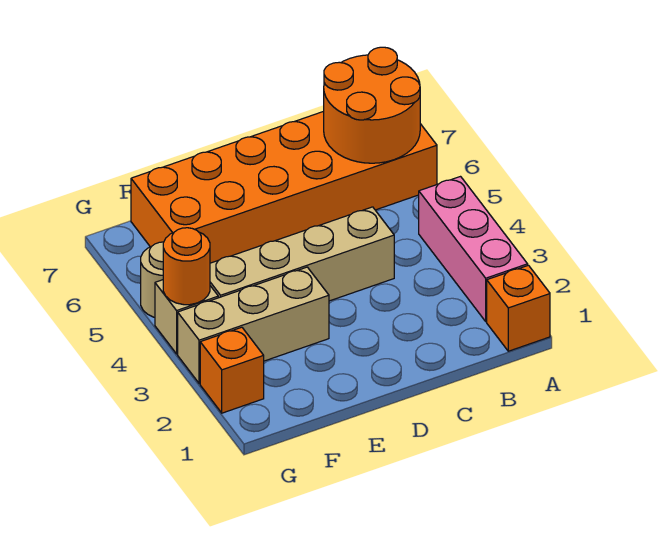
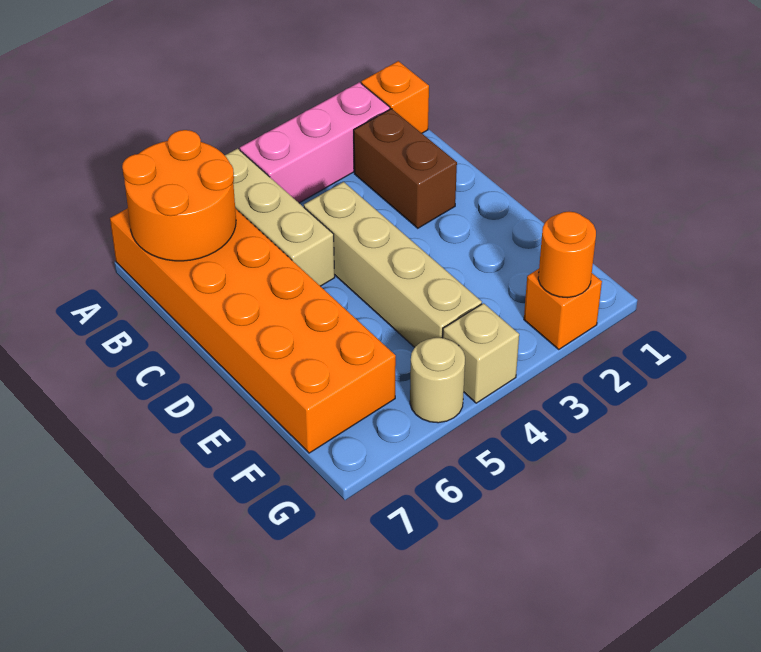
none -> brown brick B2:C2 level 1
tan brick E3:G3 level 1 -> tan brick A5:C5 level 1
orange round brick G4 level 2 -> orange round brick G2 level 2

